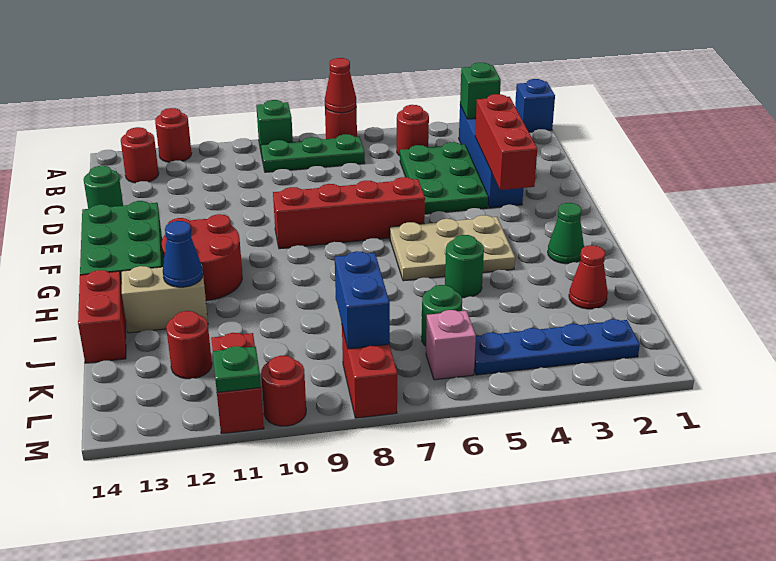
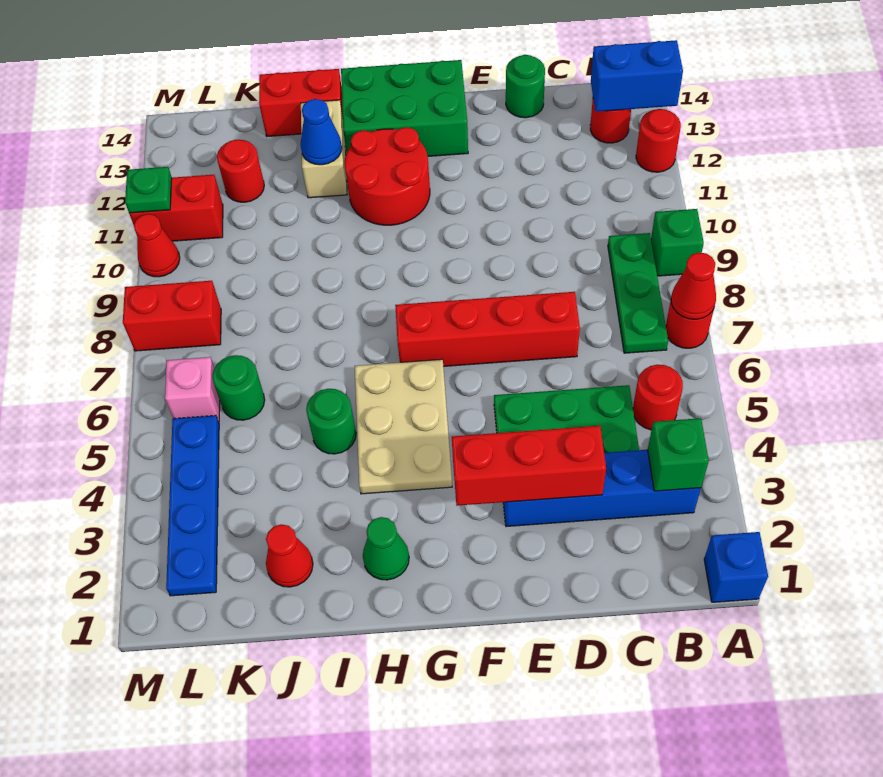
red brick F6:F9 level 1 -> red brick D7:G7 level 1
blue brick K8:L8 level 2 -> blue brick A13:B13 level 2
red round brick M10 level 1 -> red cone M10 level 1

